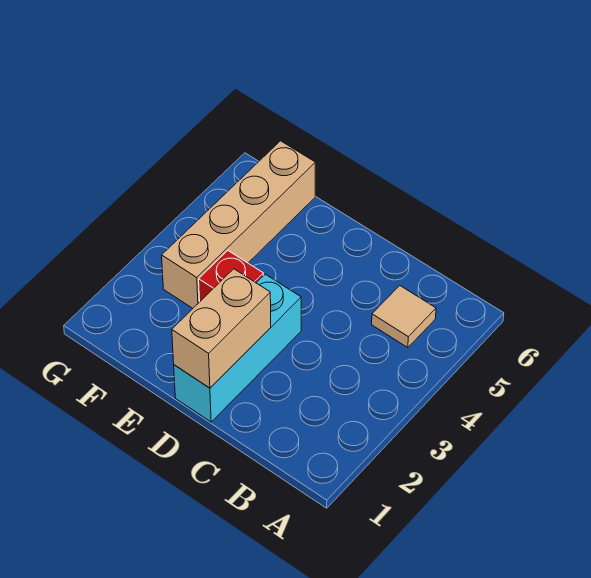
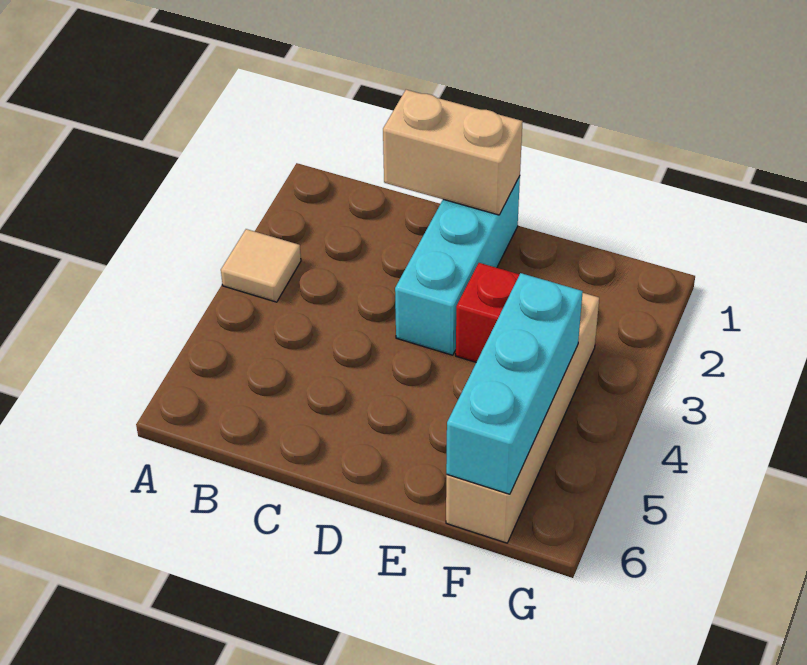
tan tile B5 level 1 -> tan tile A3 level 1
tan brick D1:D2 level 2 -> tan brick C1:D1 level 2
none -> cyan brick F4:F6 level 2

